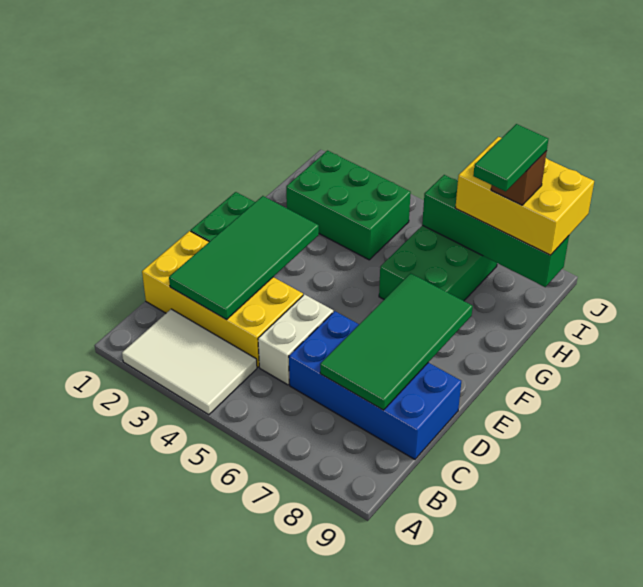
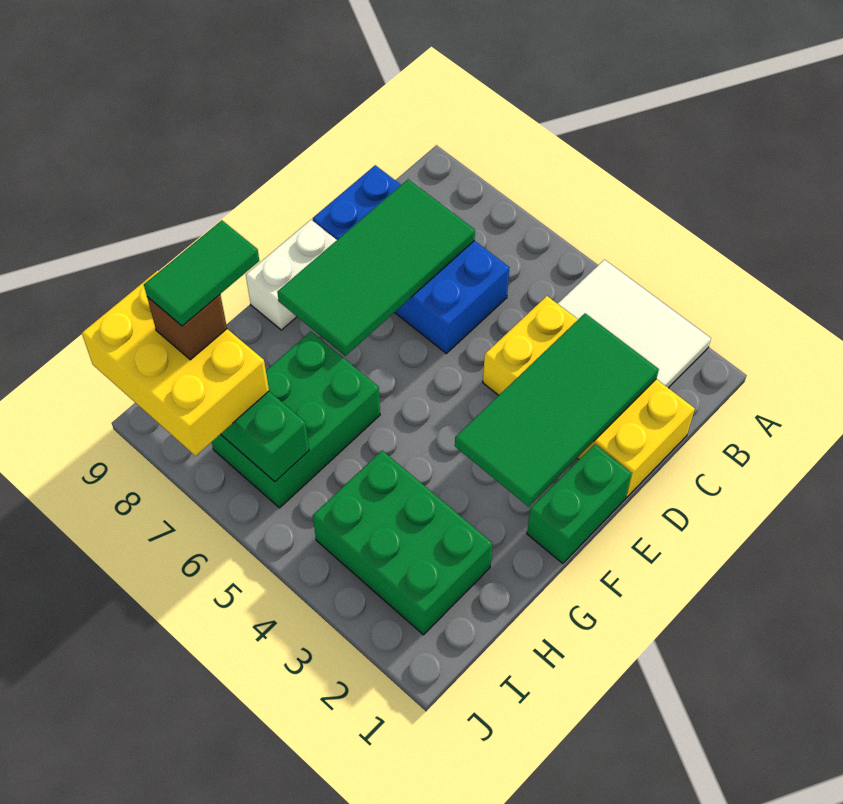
white brick C5:D5 level 1 -> white brick E9:F9 level 1

